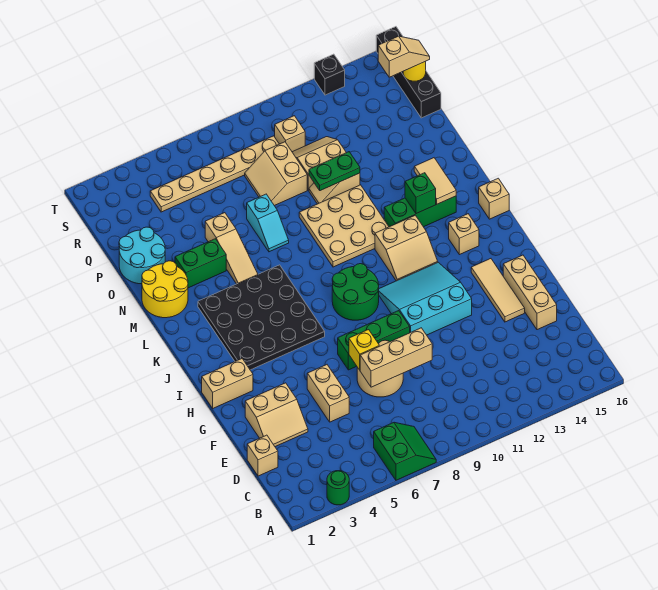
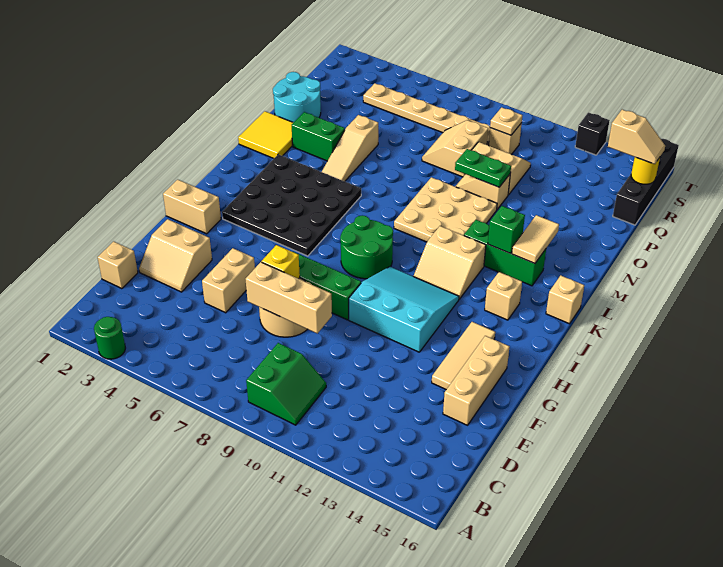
green slope A6:B7 level 1 top 6 -> green slope B9:C10 level 1 top 9
yellow round brick M1:N2 level 1 -> yellow tile M1:N2 level 1
cyan slope N7:O7 level 1 top O -> none
none -> tan plate R10 level 2

